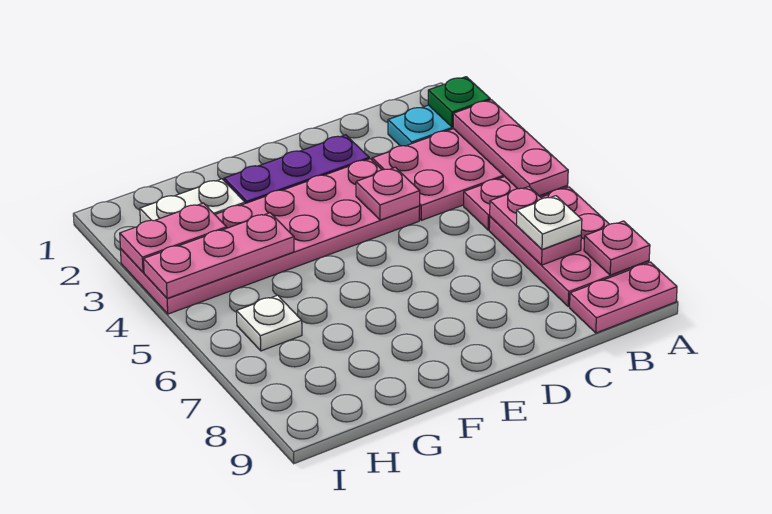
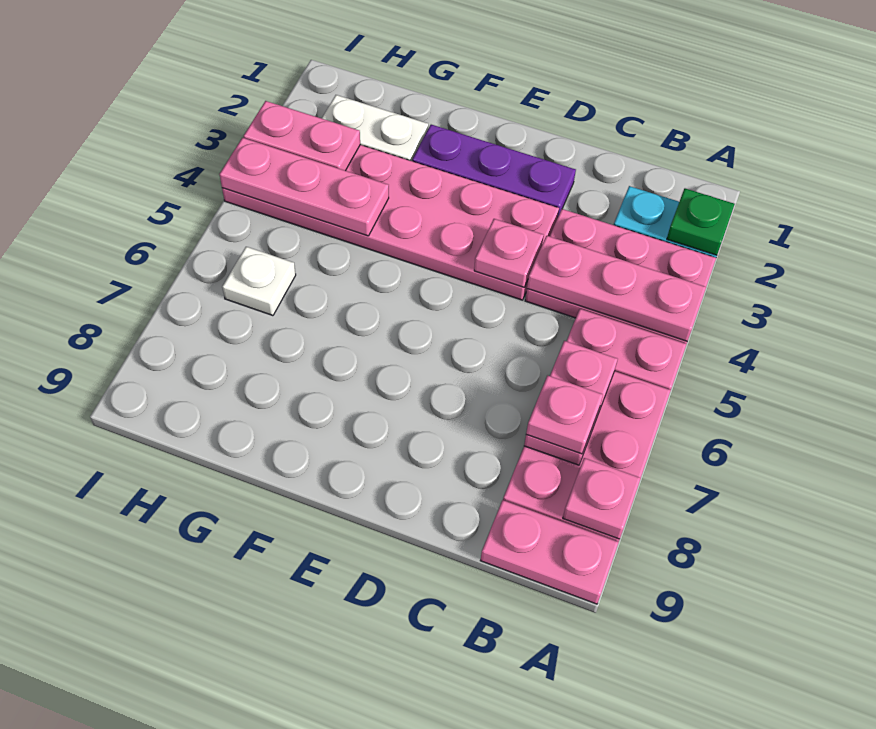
pink plate A3:A5 level 2 -> pink plate A4:C4 level 2
white plate B7 level 3 -> pink plate B7 level 3

